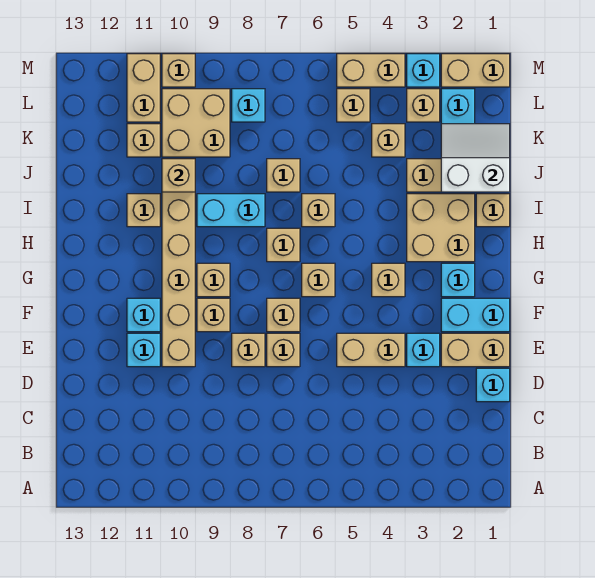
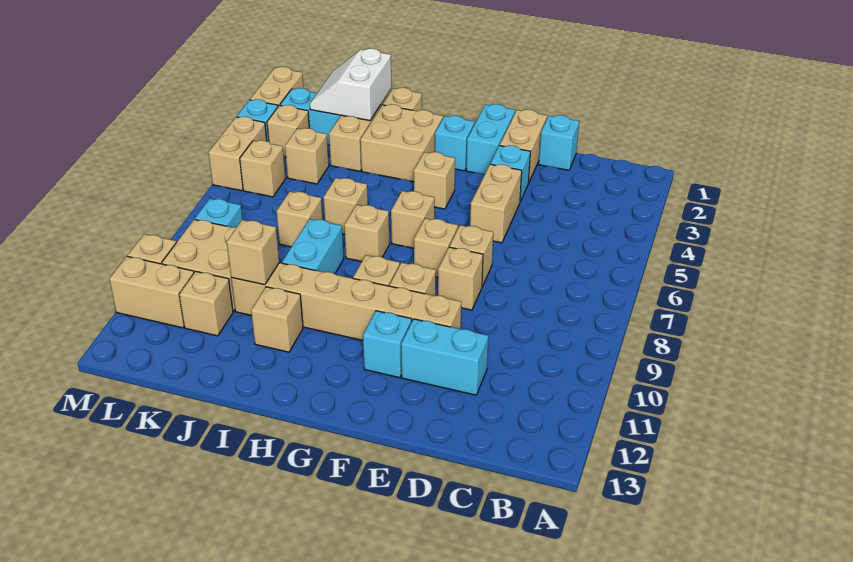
cyan brick E11 level 1 -> cyan brick D11:E11 level 1

